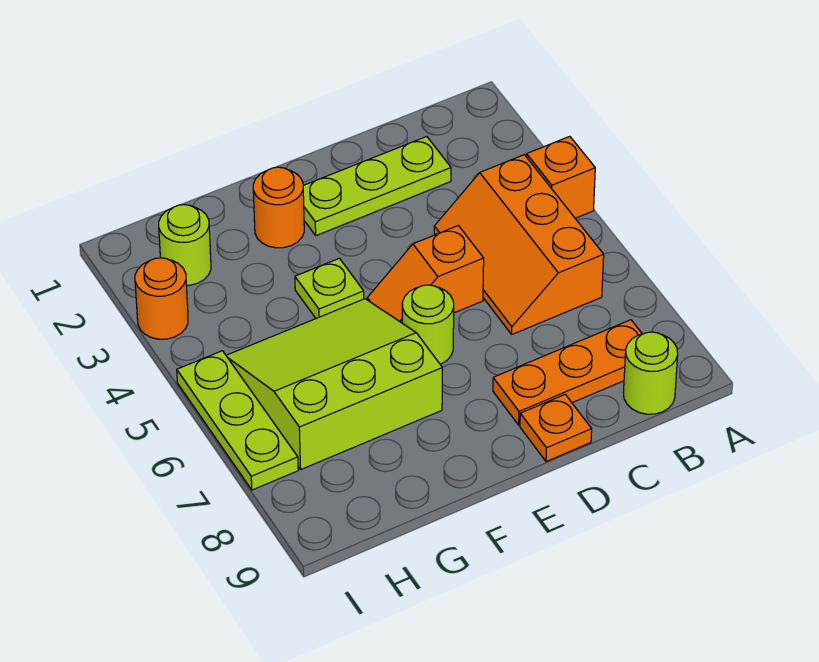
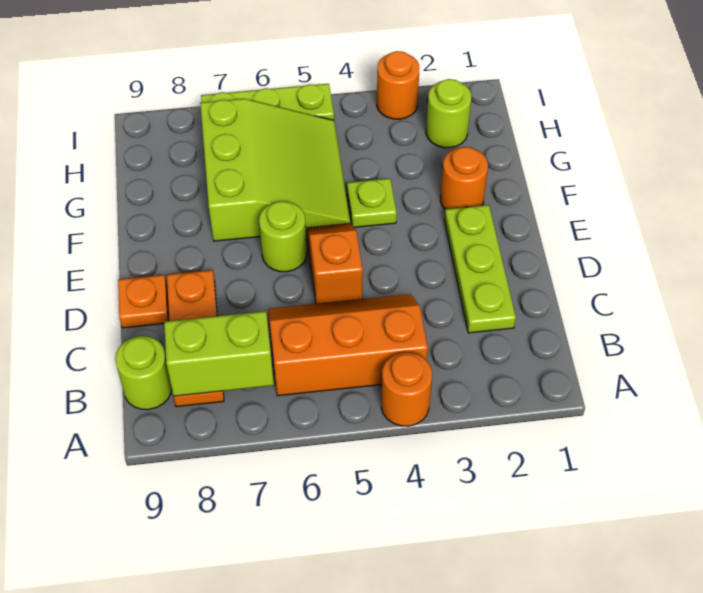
orange brick A4 level 1 -> orange round brick A4 level 1
none -> lime brick B7:B8 level 2

